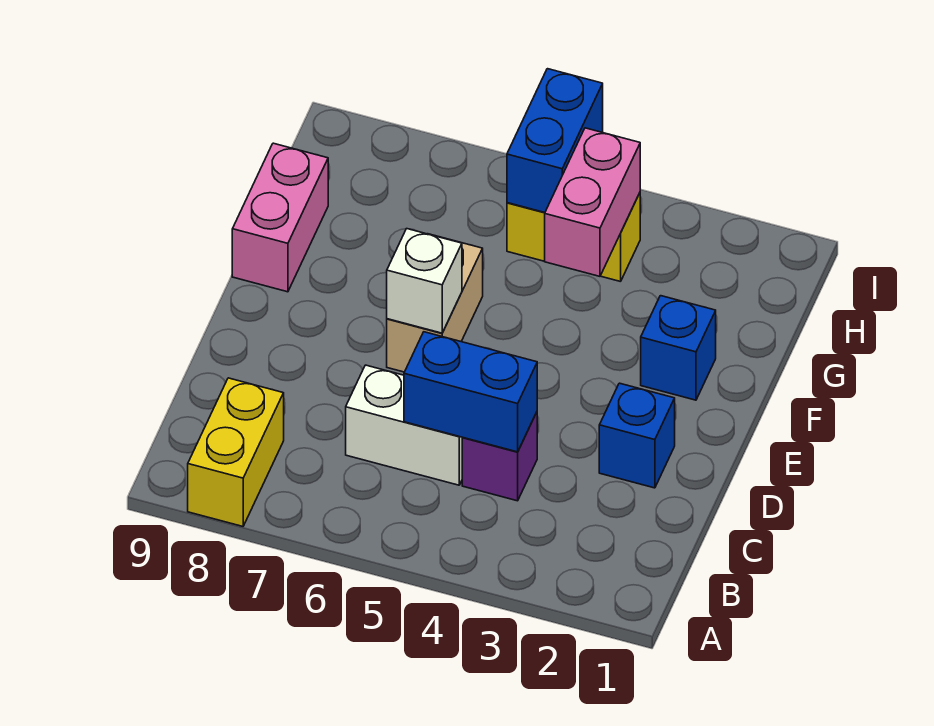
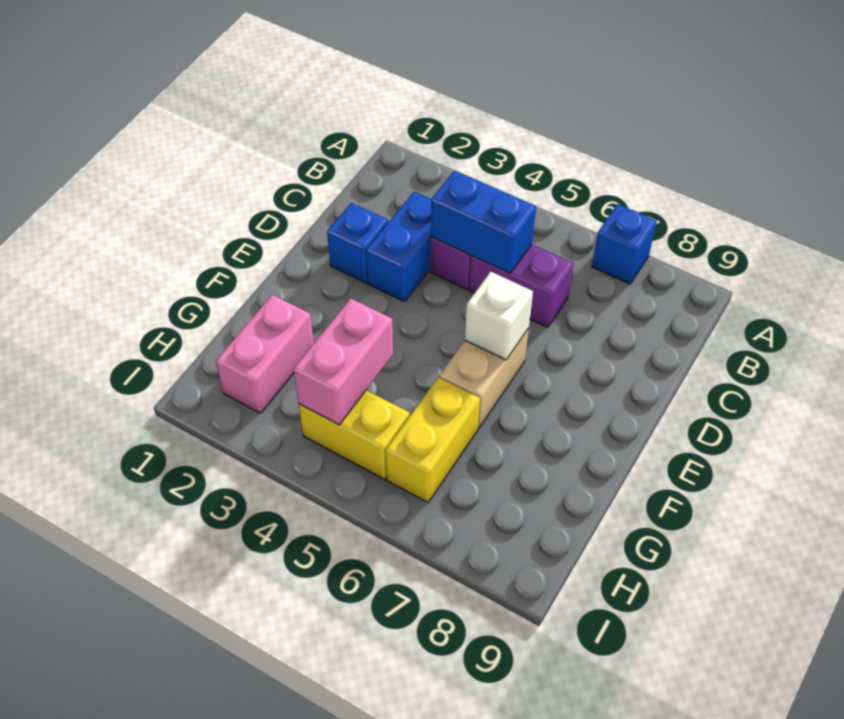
yellow brick A8:B8 level 1 -> yellow brick G6:H6 level 1
white brick C5:C6 level 1 -> purple brick C5:C6 level 1
blue brick F2 level 1 -> blue brick A7 level 1
pink brick F9:G9 level 1 -> pink brick G2:H2 level 1
blue brick H5:I5 level 2 -> blue brick C3:D3 level 1

